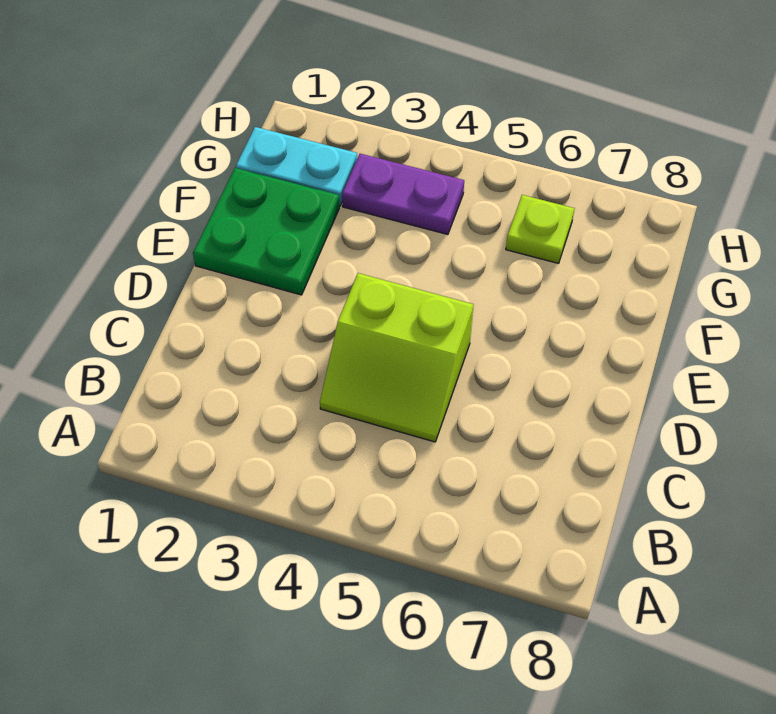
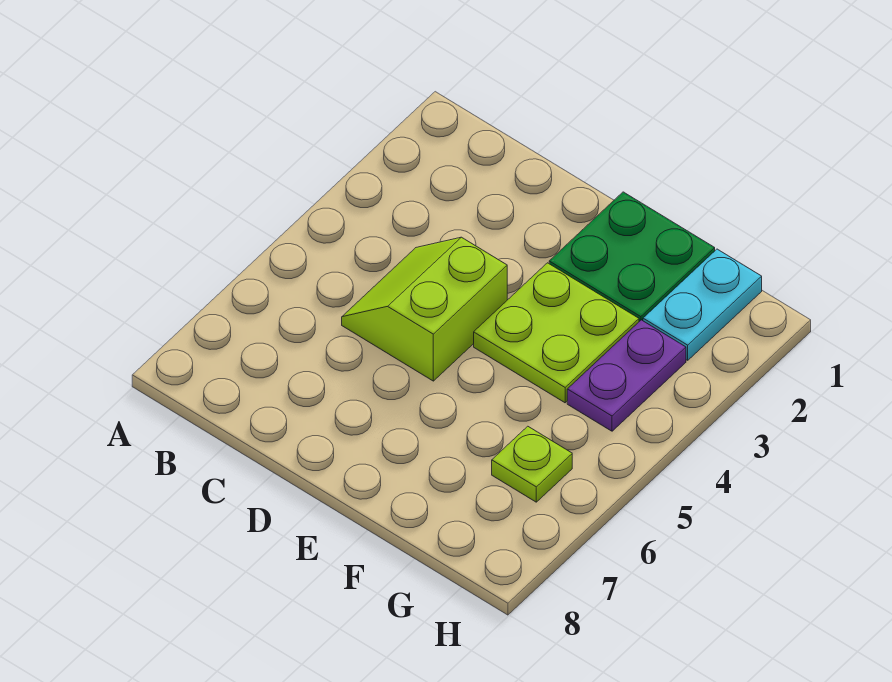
none -> lime plate E3:F4 level 1

